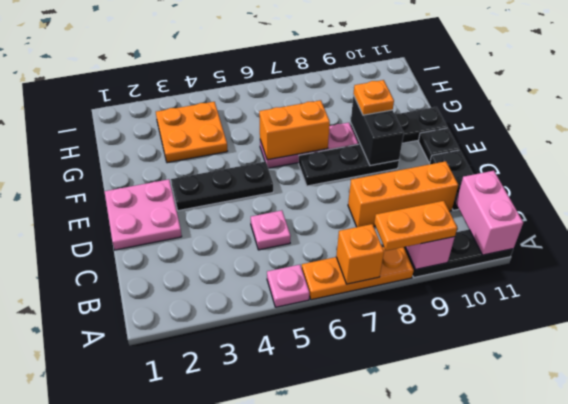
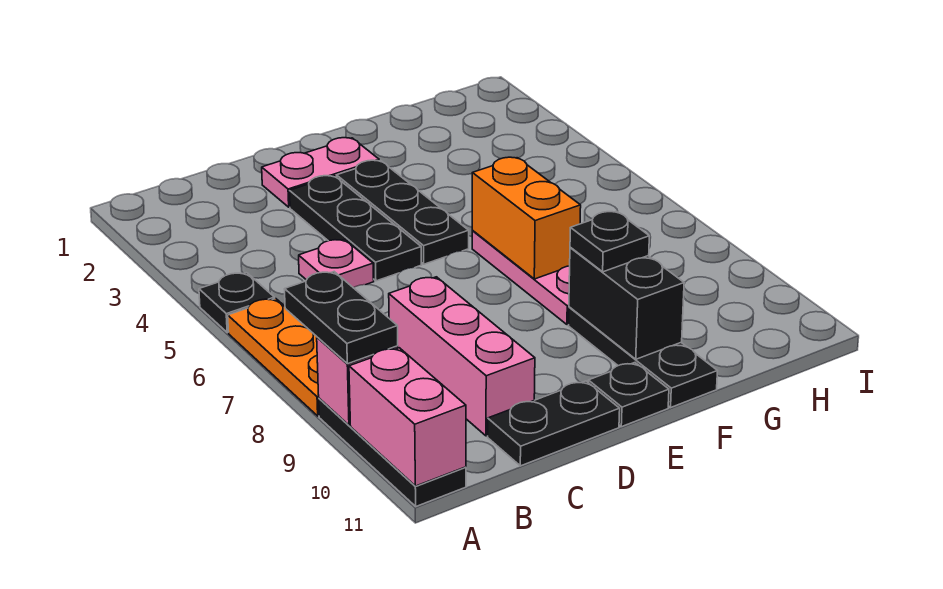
pink plate A5 level 1 -> black plate A5 level 1
orange brick A7 level 2 -> none
orange plate A8:A9 level 3 -> black plate A8:A9 level 3
pink brick A11:B11 level 2 -> pink brick A10:A11 level 2
orange brick C8:C10 level 1 -> pink brick C8:C10 level 1
pink plate D1:E2 level 1 -> pink plate D2:E2 level 1
black plate E7:E9 level 1 -> black plate D3:D5 level 1
black brick E9:F9 level 2 -> black brick F9:F10 level 2
orange plate F9 level 3 -> black plate F9 level 3
orange plate G3:H4 level 1 -> none

